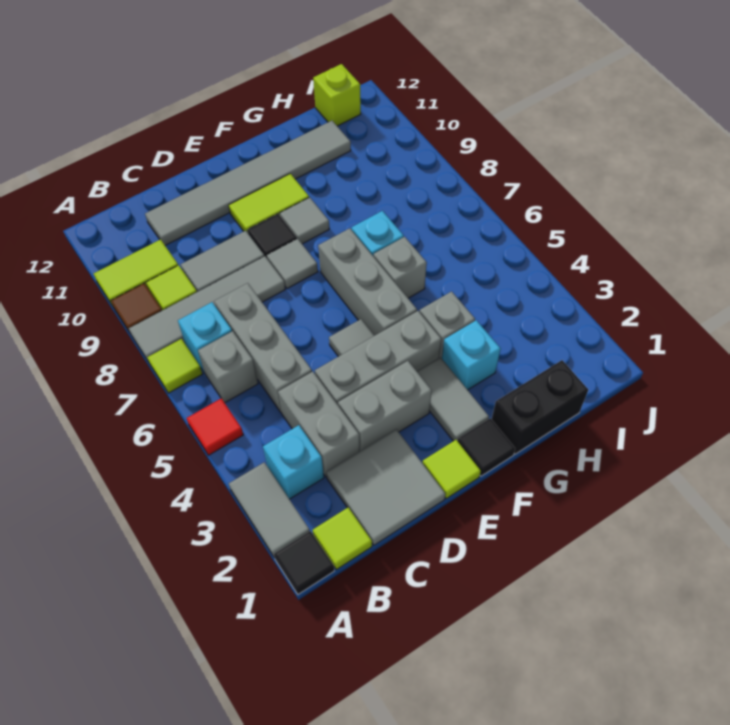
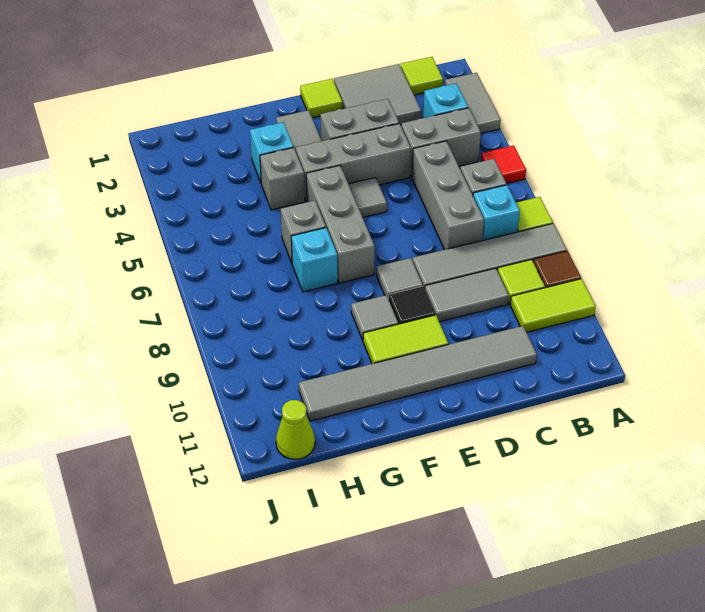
black tile A1 level 1 -> none
grey brick C3:C4 level 1 -> grey brick B4:C4 level 1
black tile F1 level 1 -> none
black brick G1:H1 level 1 -> none
lime brick I12 level 1 -> lime cone I12 level 1

